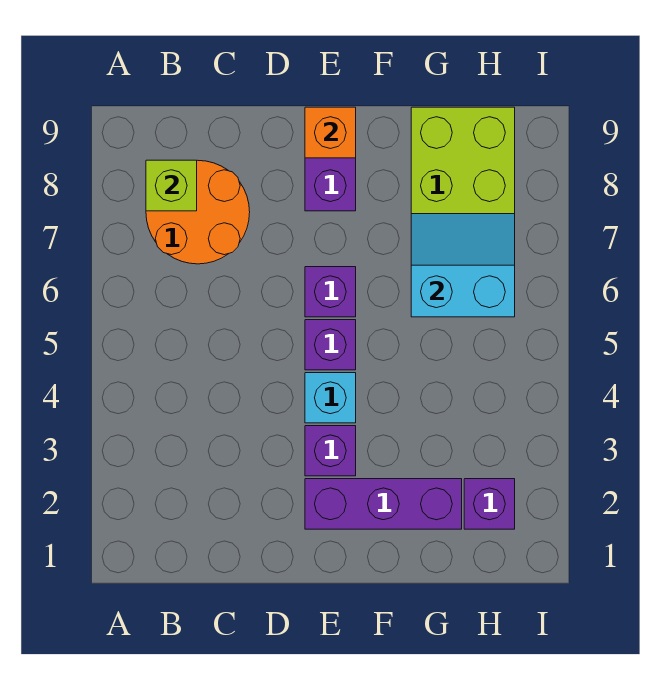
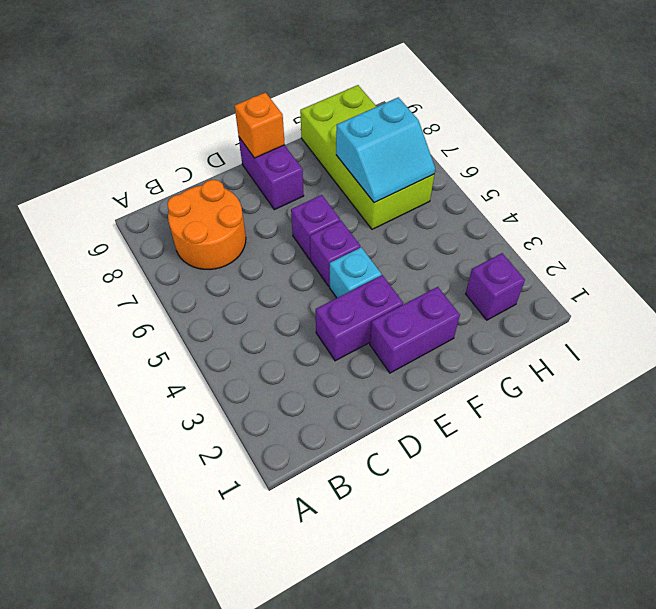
lime brick B8 level 2 -> none
purple brick E2:G2 level 1 -> purple brick E2:F2 level 1
purple brick E3 level 1 -> purple brick D3:E3 level 1
cyan slope G6:H7 level 2 top 6 -> cyan slope G6:H7 level 2 top 7

